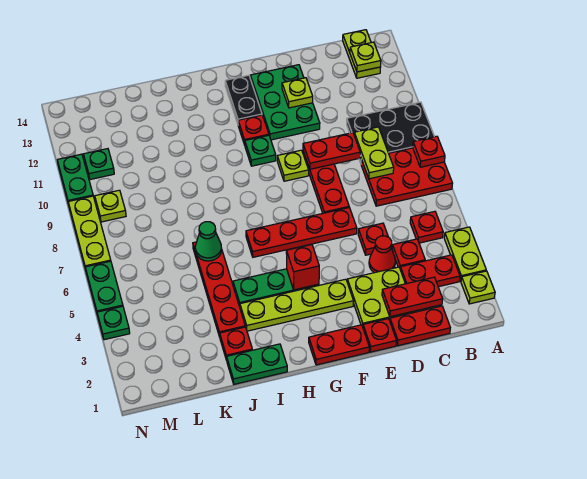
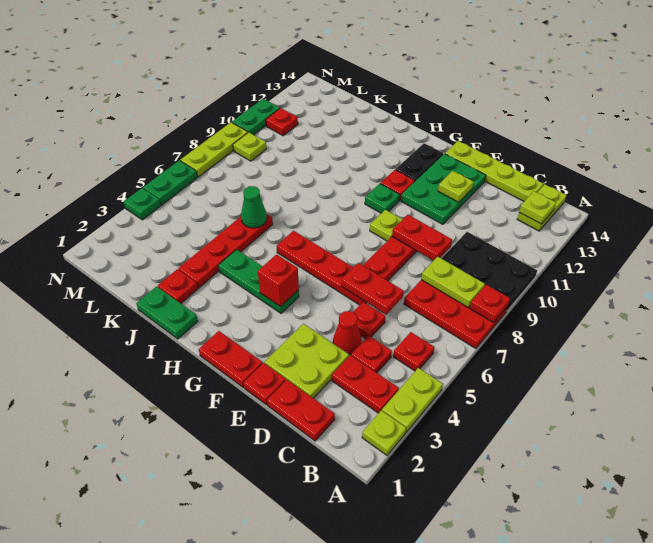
red plate C2:D2 level 2 -> red plate D6:E6 level 2
lime plate C8:C9 level 2 -> lime plate B8:C8 level 2
lime plate F3:I3 level 1 -> lime plate C14:F14 level 1
green plate M11 level 1 -> red plate M11 level 1

